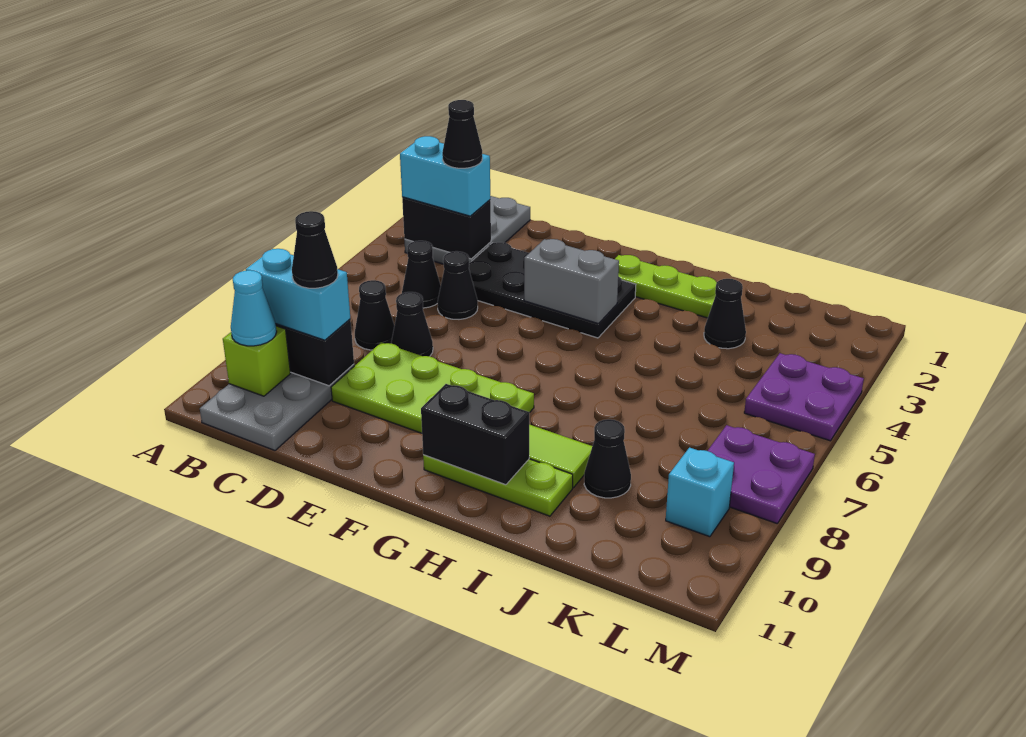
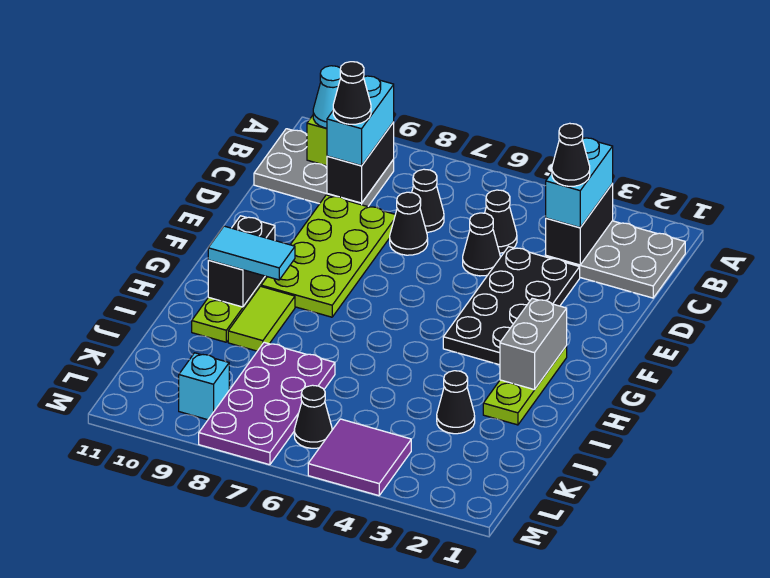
grey brick F4:G4 level 2 -> grey brick G2:H2 level 2
none -> cyan tile H9:H10 level 3
black cone J9 level 1 -> black cone L6 level 1
purple plate L4:M5 level 1 -> purple tile L4:M5 level 1
purple plate L7:M8 level 1 -> purple plate J7:M8 level 1

